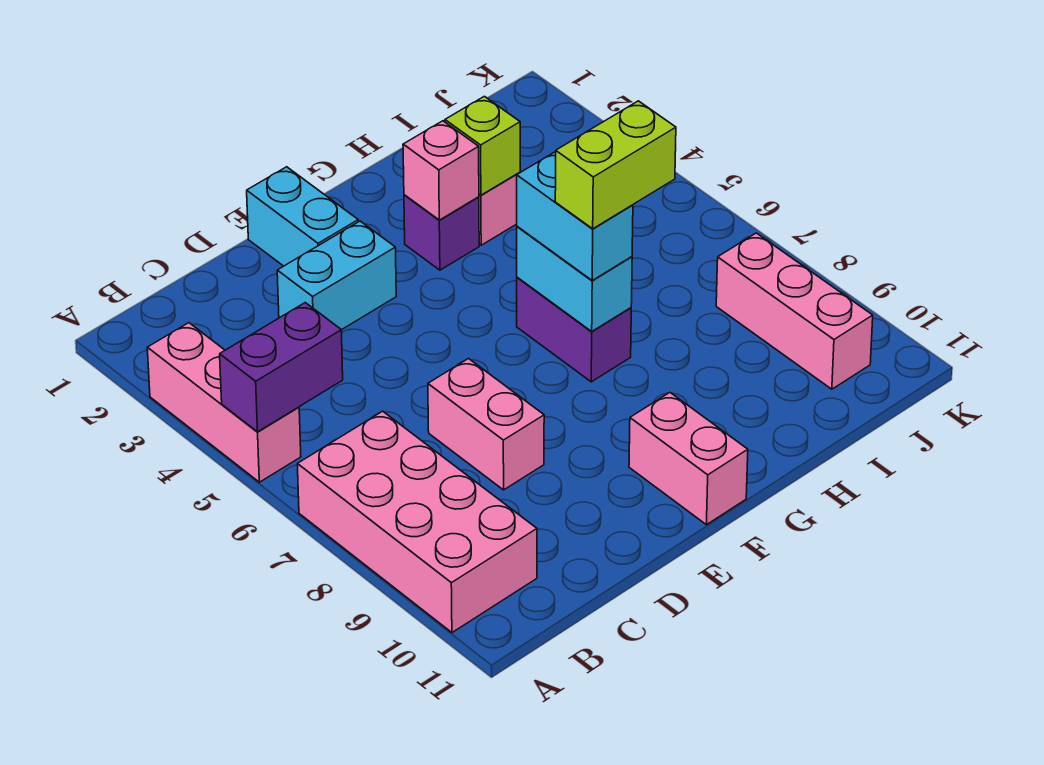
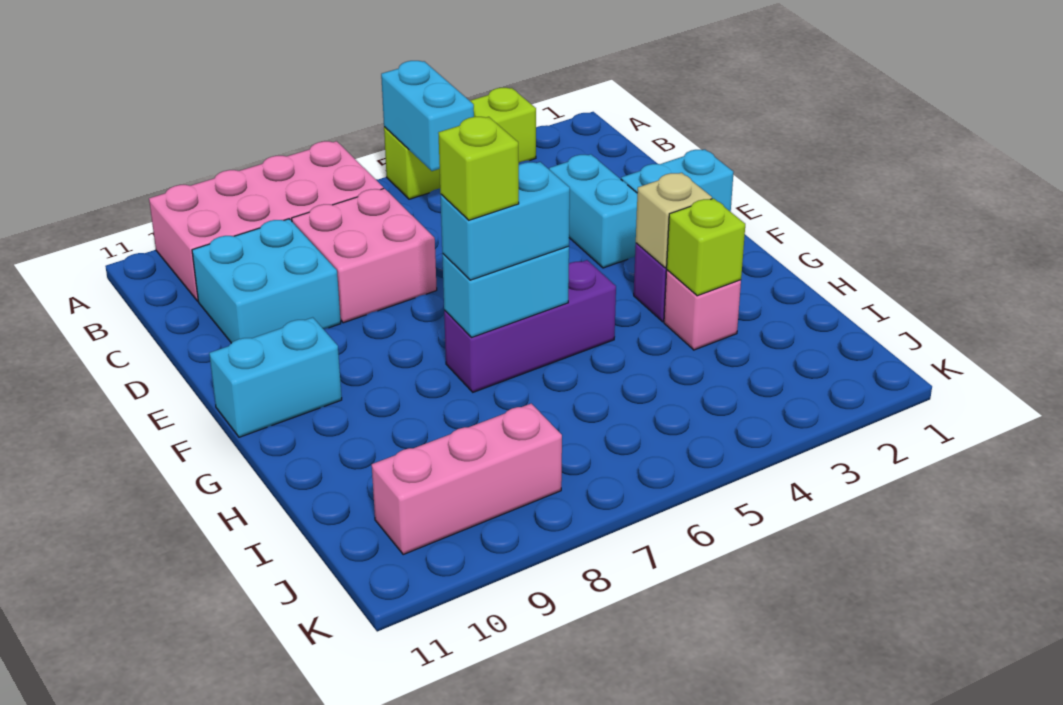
pink brick A3:A5 level 1 -> lime brick A3:A5 level 1
purple brick A5:B5 level 2 -> cyan brick A5:B5 level 2
none -> cyan brick C9:D10 level 1
pink brick D7:D8 level 1 -> pink brick C7:D8 level 1
pink brick F10:F11 level 1 -> cyan brick F10:F11 level 1
pink brick G3 level 2 -> tan brick G3 level 2
purple brick G6:G7 level 1 -> purple brick G5:G7 level 1
lime brick G7:H7 level 4 -> lime brick G7 level 4

